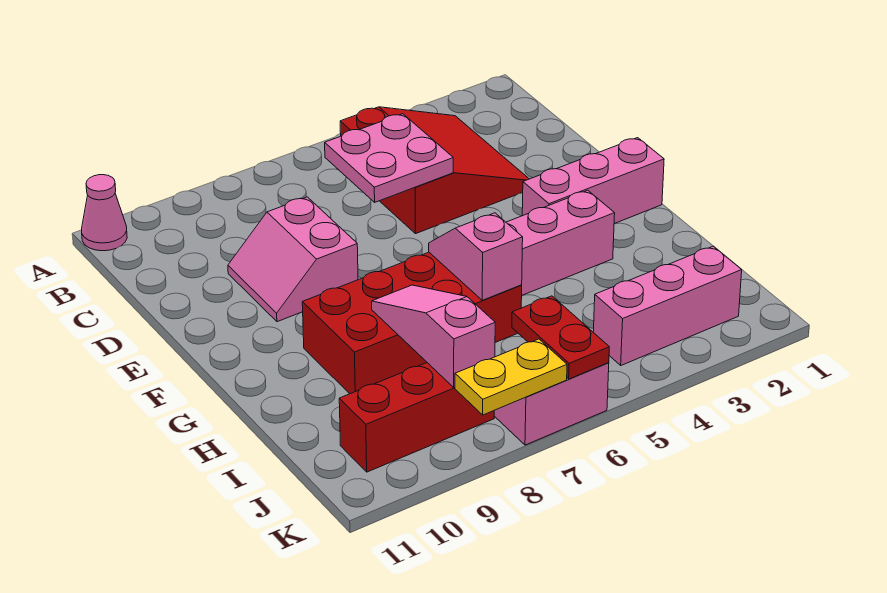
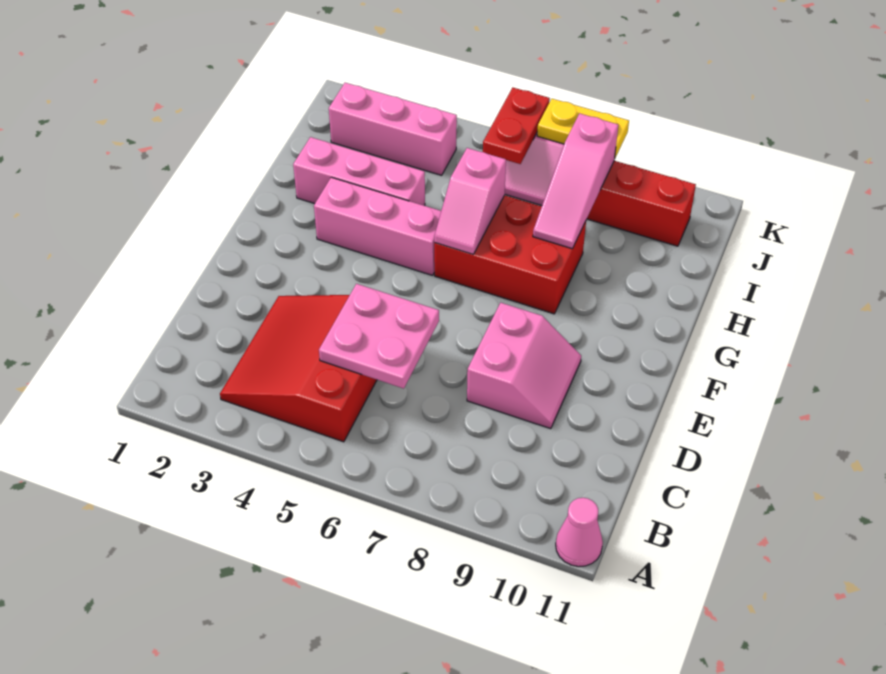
pink brick F1:F3 level 1 -> pink brick H2:H4 level 1
red brick G6:H9 level 1 -> red brick G6:H8 level 1

